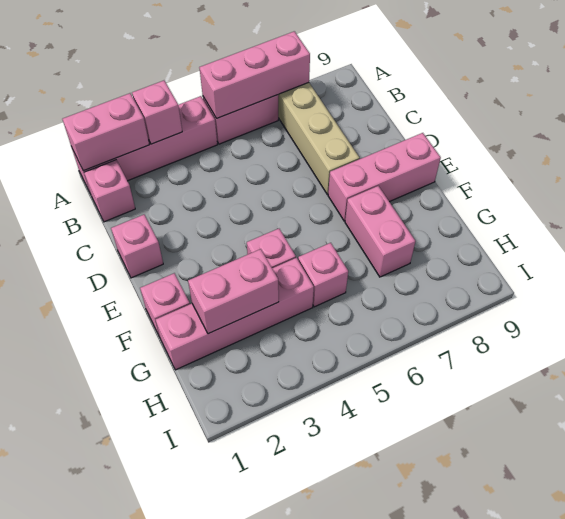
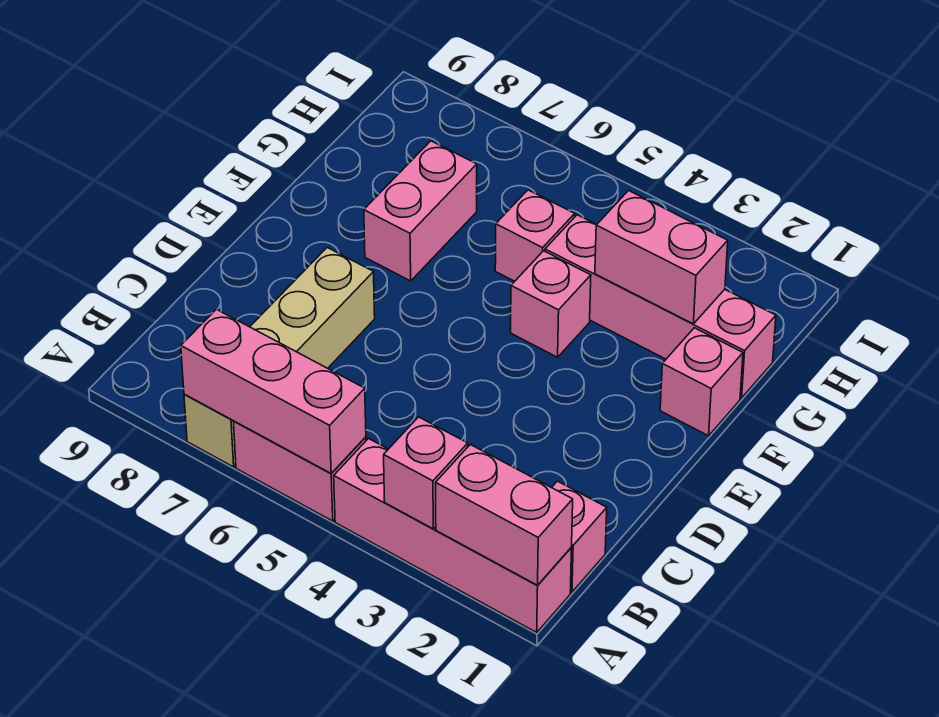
pink brick D1 level 1 -> none
pink brick E7:E9 level 1 -> none

